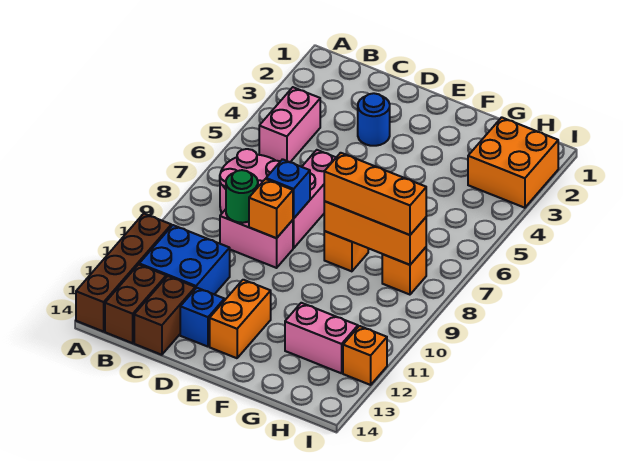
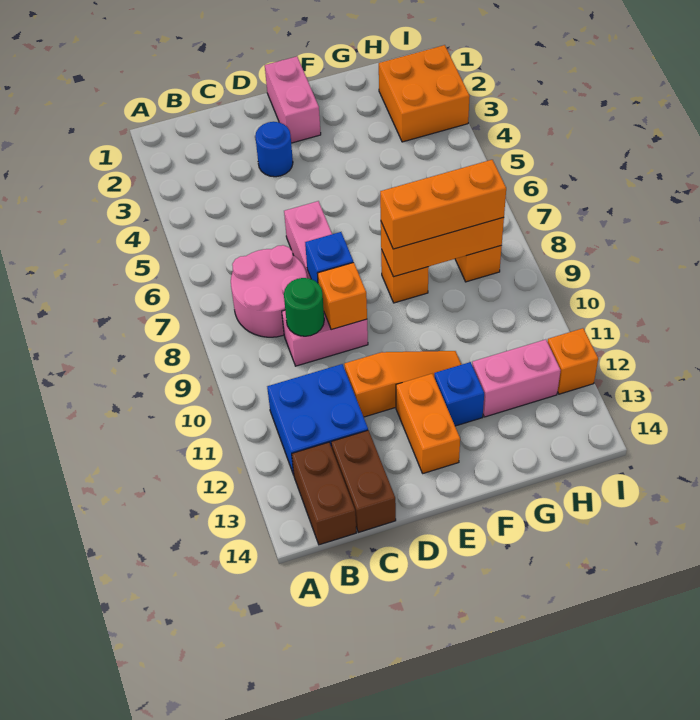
brown brick A11:A14 level 1 -> none
pink brick B4:B5 level 1 -> pink brick E1:E2 level 1
none -> orange slope D11:F11 level 1 top D
blue brick D13 level 1 -> blue brick F12 level 1

